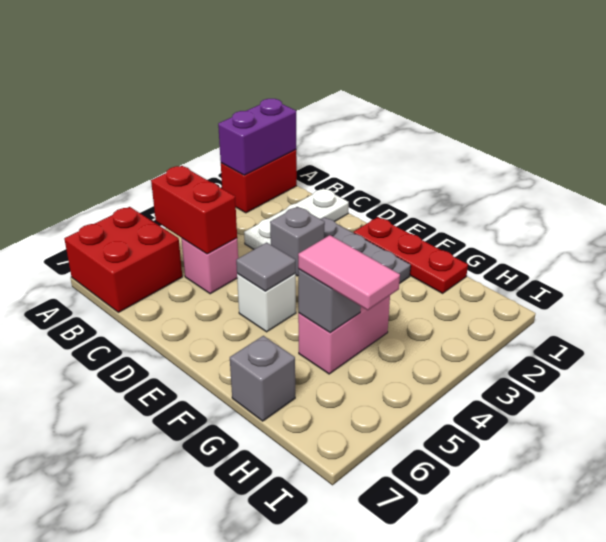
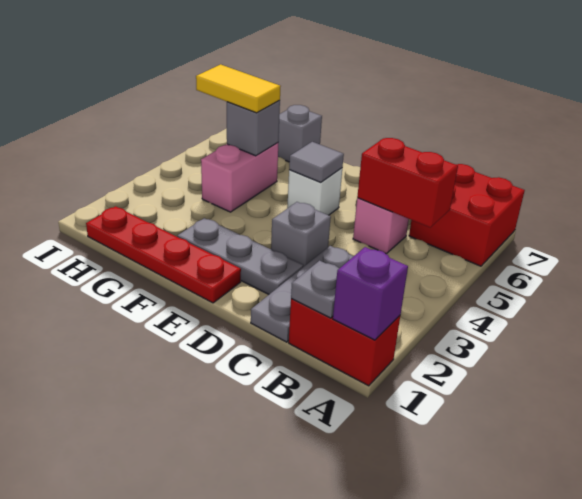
red brick A1:A2 level 1 -> red brick A1:B1 level 1
purple brick A1:A2 level 2 -> purple brick A1 level 2
none -> grey plate B1 level 2
white plate C1:C3 level 1 -> grey plate C1:C3 level 1
red plate E1:G1 level 1 -> red plate E1:H1 level 1
pink tile G5:H5 level 3 -> yellow tile G5:H5 level 3

